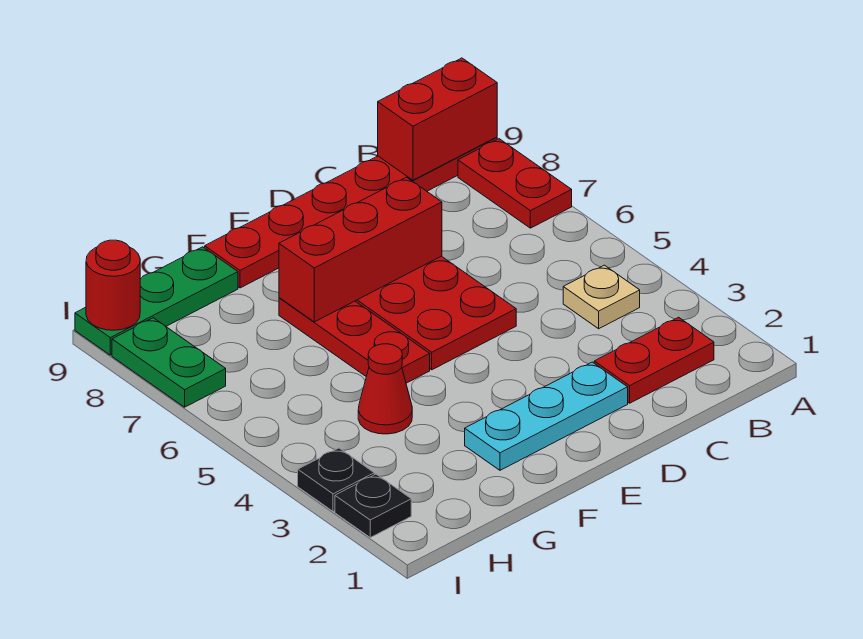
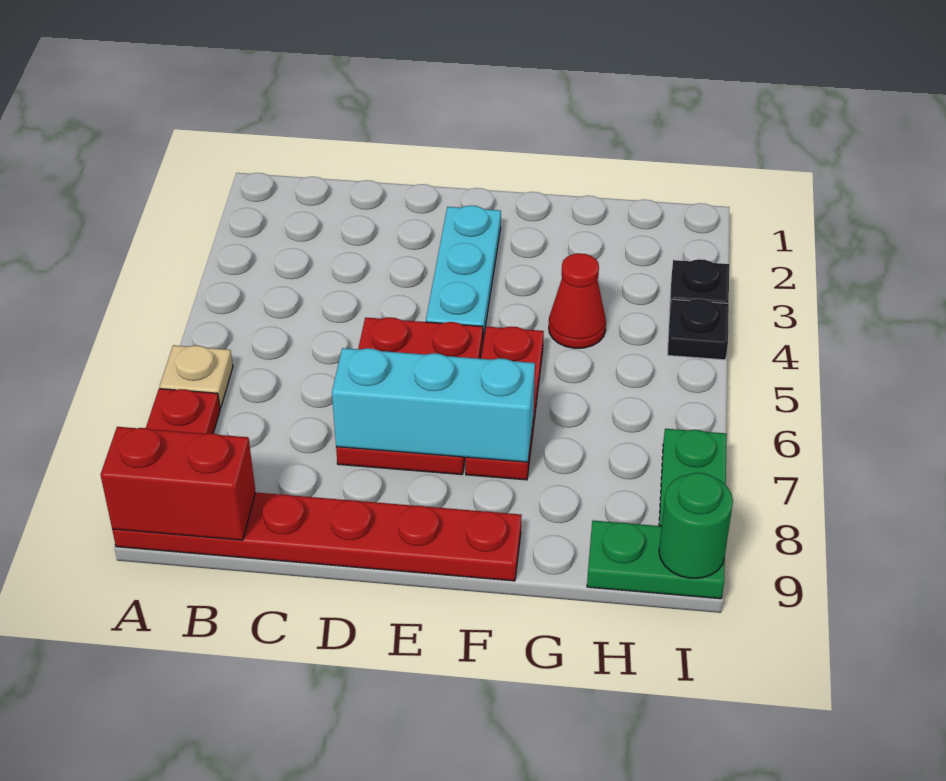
red plate B2:C2 level 1 -> none
tan plate B4 level 1 -> tan plate A6 level 1
cyan plate D2:F2 level 1 -> cyan plate E2:E4 level 1
red brick D7:F7 level 2 -> cyan brick D7:F7 level 2
green plate G9:I9 level 1 -> green plate H9:I9 level 1
black plate I2 level 1 -> black plate I4 level 1
red round brick I9 level 2 -> green round brick I9 level 2

